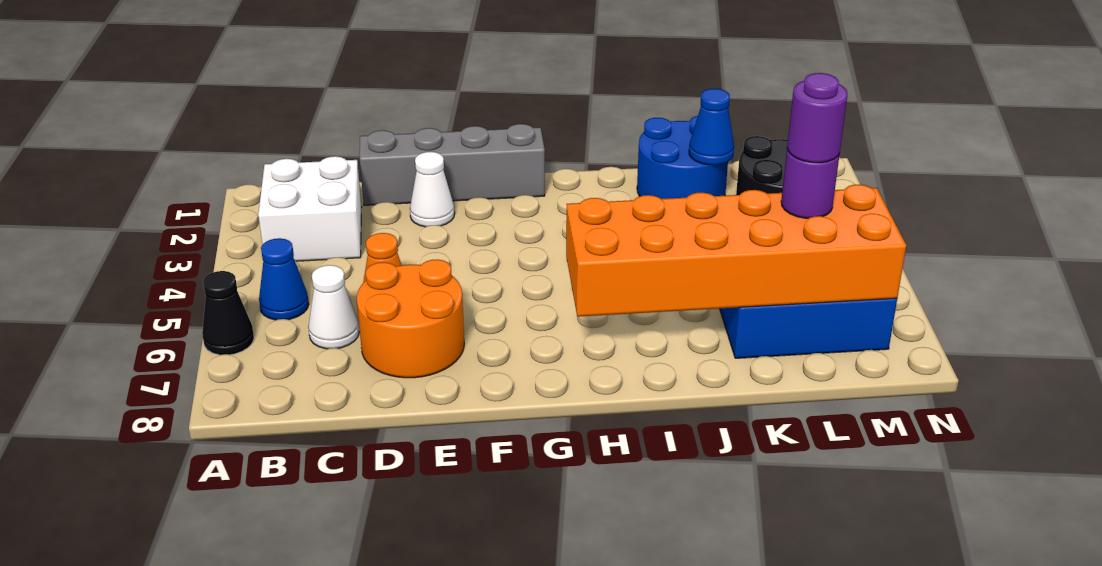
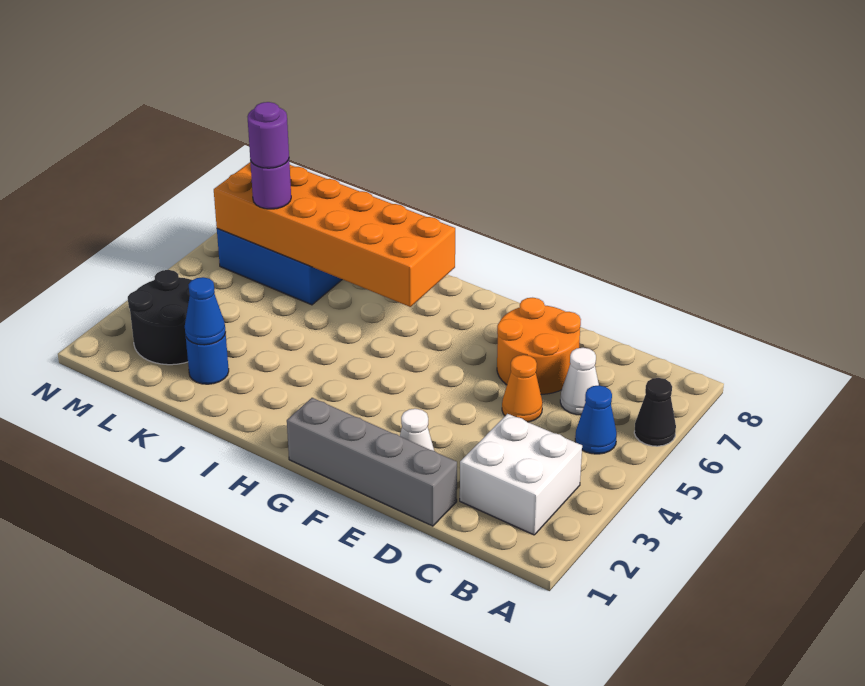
blue round brick J1:K2 level 1 -> blue round brick K2 level 1

